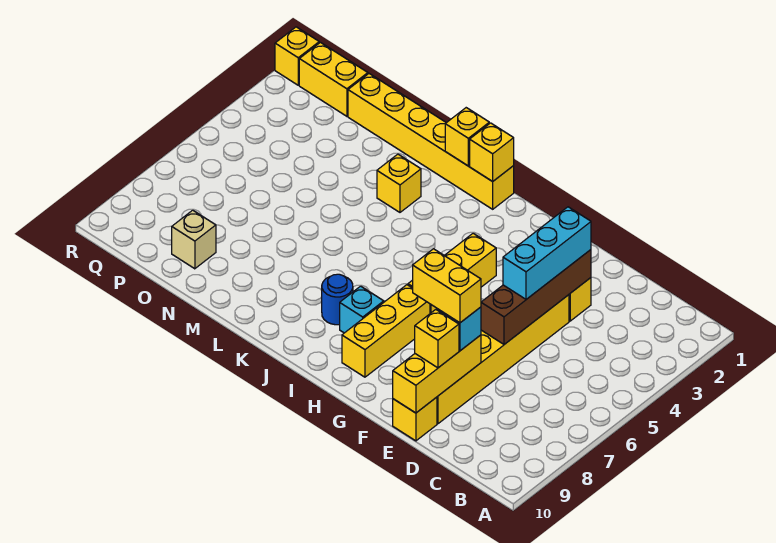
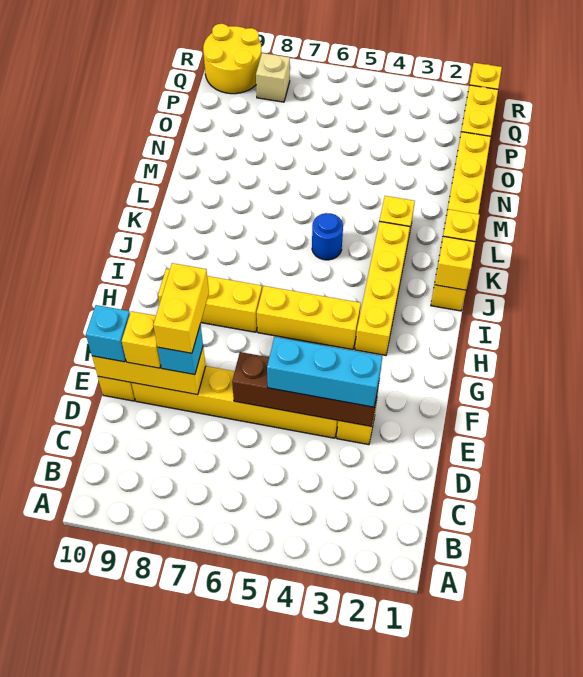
none -> yellow brick H3:K3 level 1
cyan brick I8 level 1 -> cyan brick E10 level 3
blue round brick J8 level 1 -> blue round brick K5 level 1
tan brick O9 level 1 -> tan brick Q8 level 1
none -> yellow round brick Q9:R10 level 1

